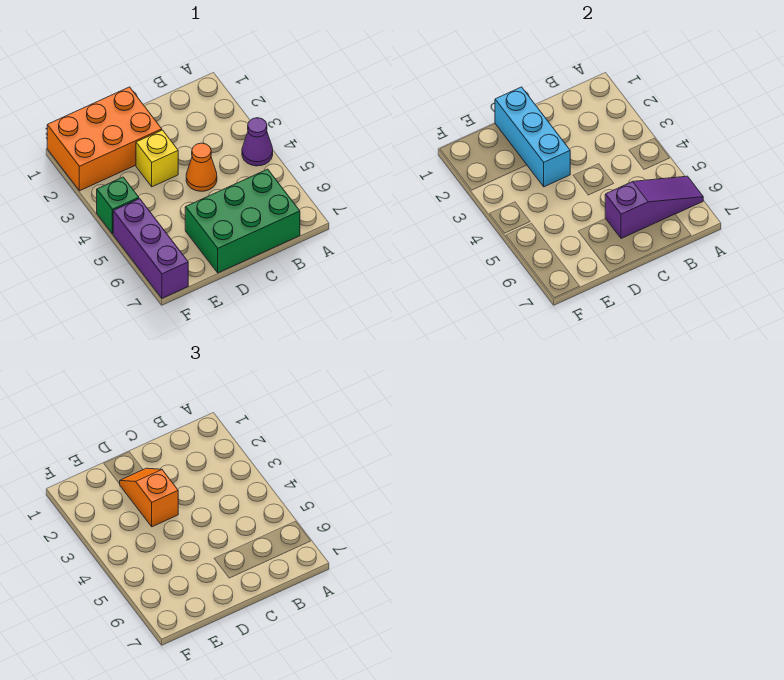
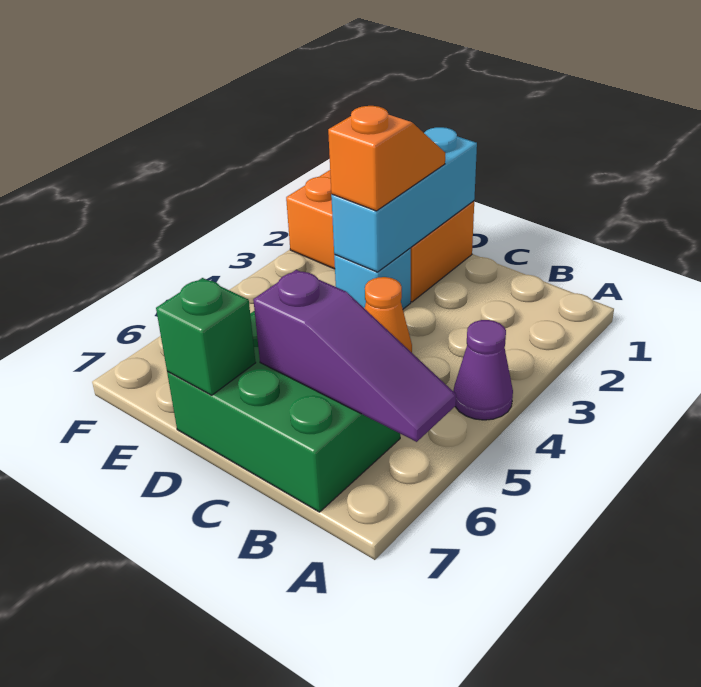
yellow brick D3 level 1 -> cyan brick D3 level 1
green brick F4 level 1 -> green brick D7 level 2
purple brick F5:F7 level 1 -> none

